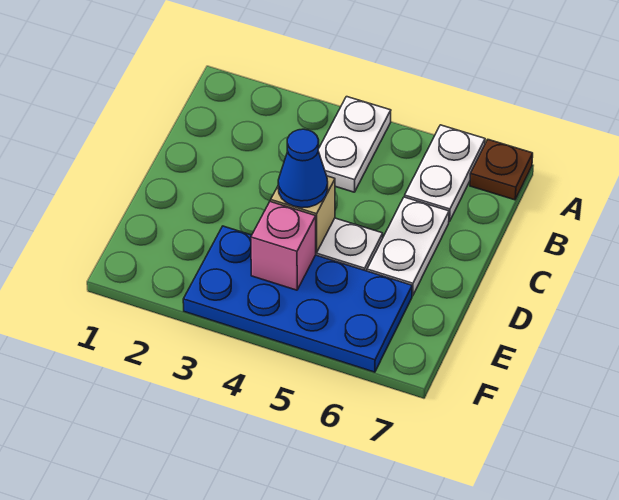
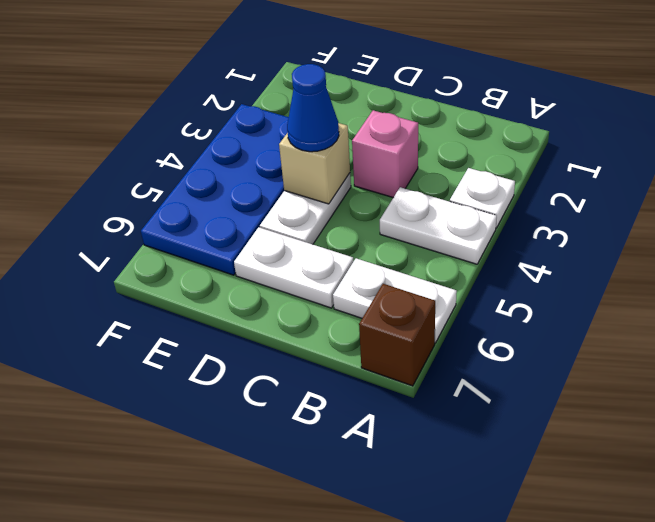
none -> white plate A3 level 1
brown plate A7 level 1 -> brown brick A7 level 1
pink brick E4 level 2 -> pink brick C3 level 1

